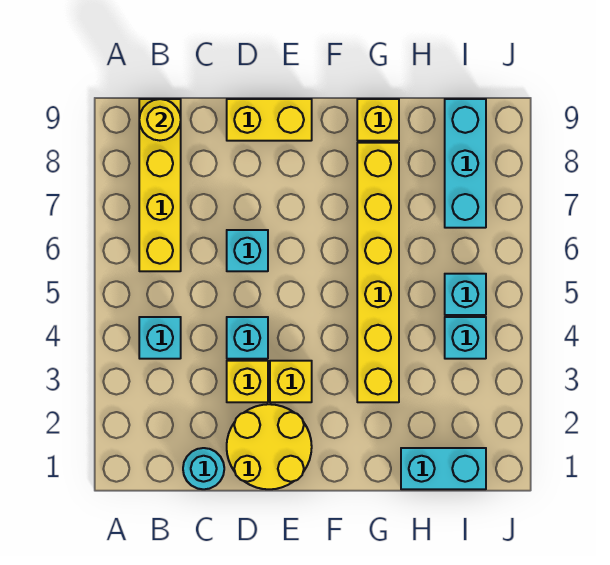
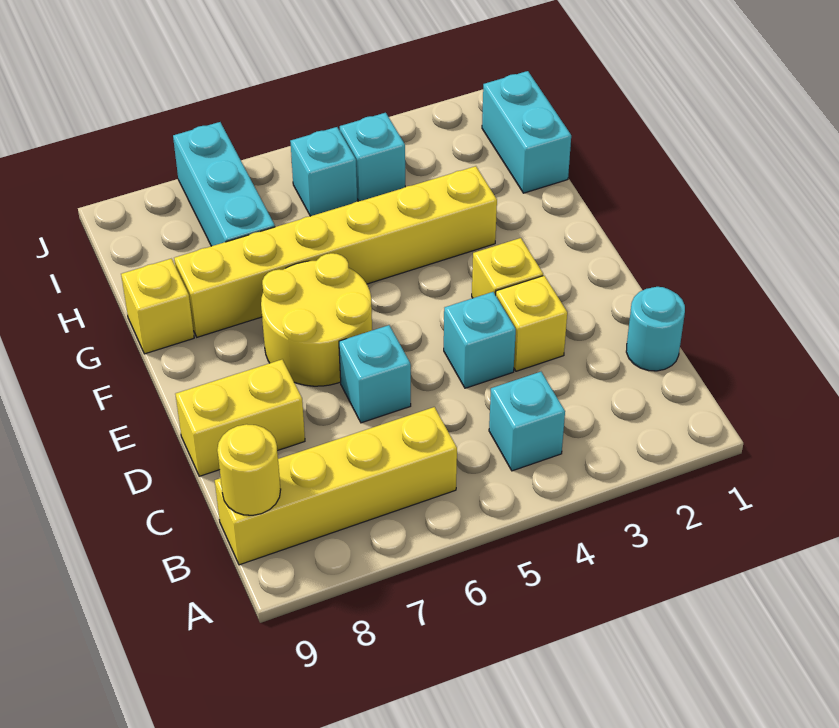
yellow round brick D1:E2 level 1 -> yellow round brick E6:F7 level 1
yellow brick D9:E9 level 1 -> yellow brick D8:D9 level 1
cyan brick I7:I9 level 1 -> cyan brick H7:J7 level 1

